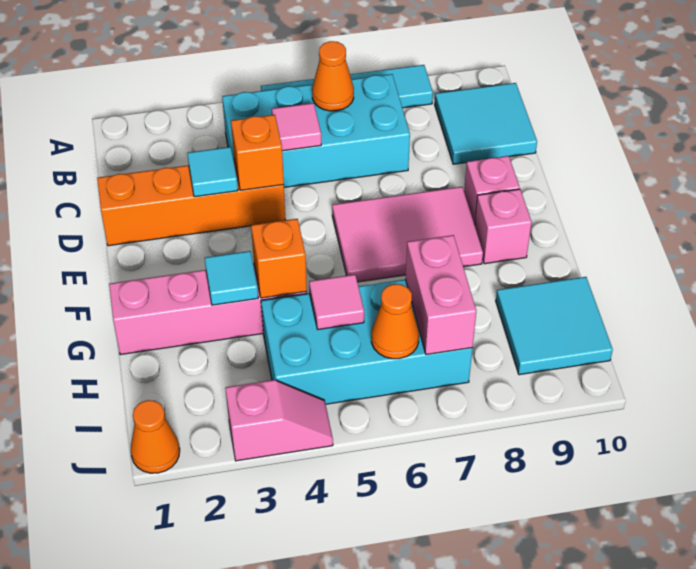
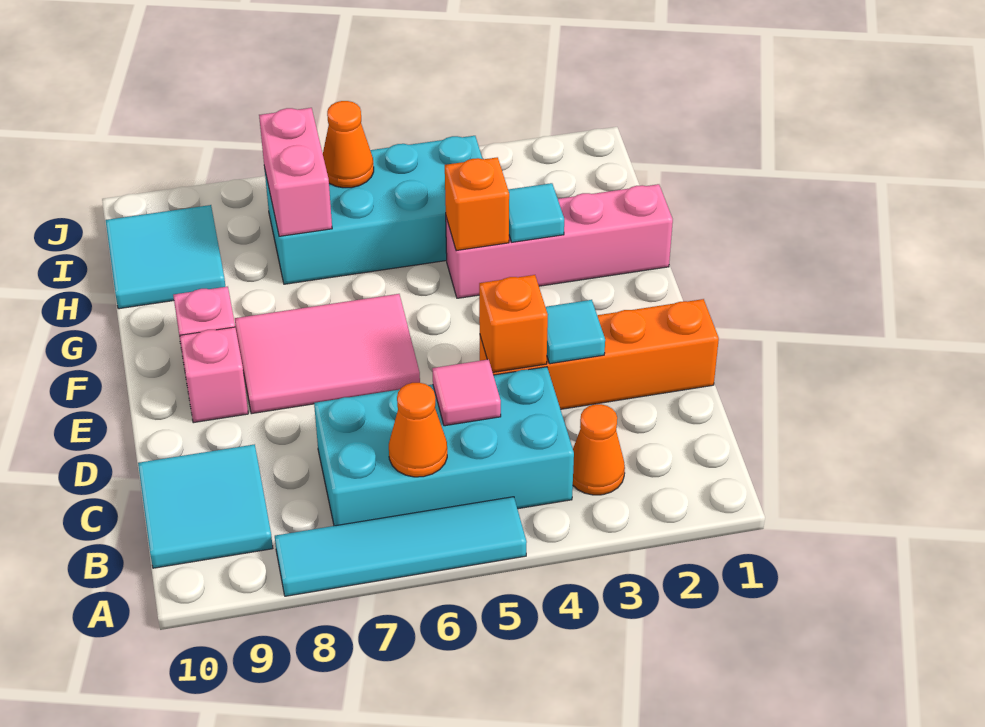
pink tile H5 level 2 -> none
orange cone J1 level 1 -> orange cone B3 level 1
pink slope J3:J4 level 1 top 3 -> none

